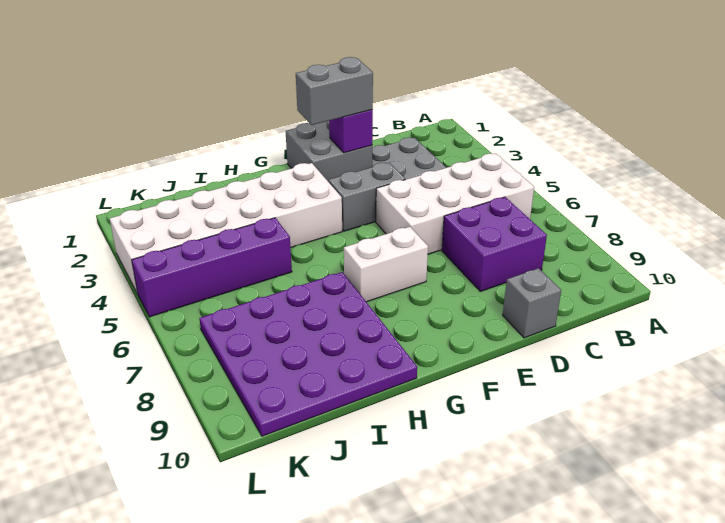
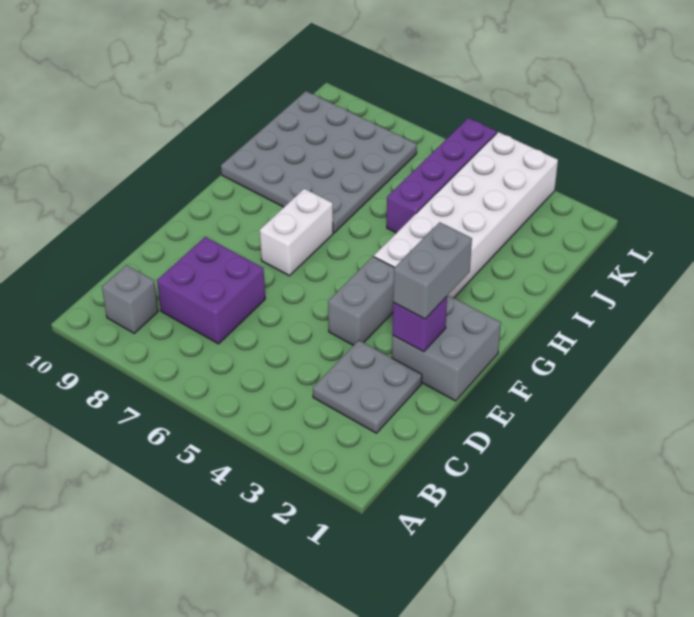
white brick B5:E6 level 1 -> none
grey brick D10 level 1 -> grey brick B9 level 1
purple plate H7:K10 level 1 -> grey plate H7:K10 level 1

